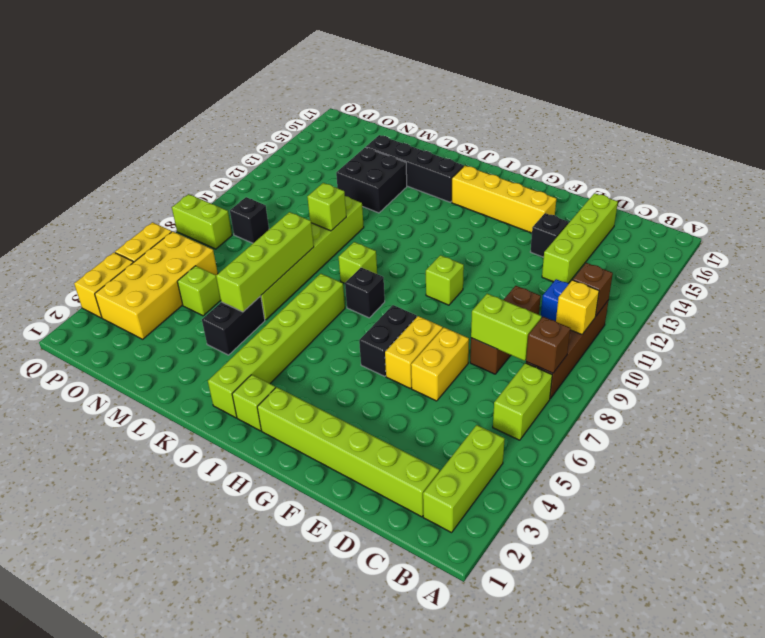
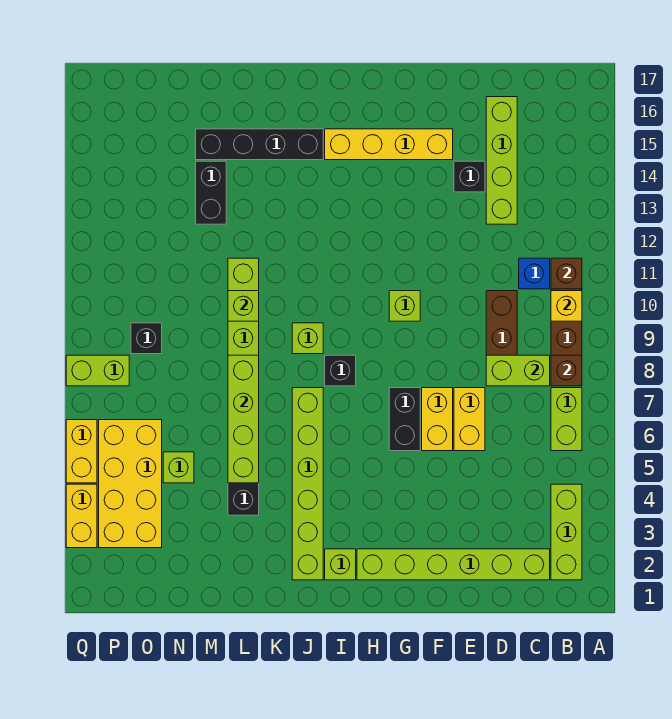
black brick L13:M14 level 1 -> black brick M13:M14 level 1

